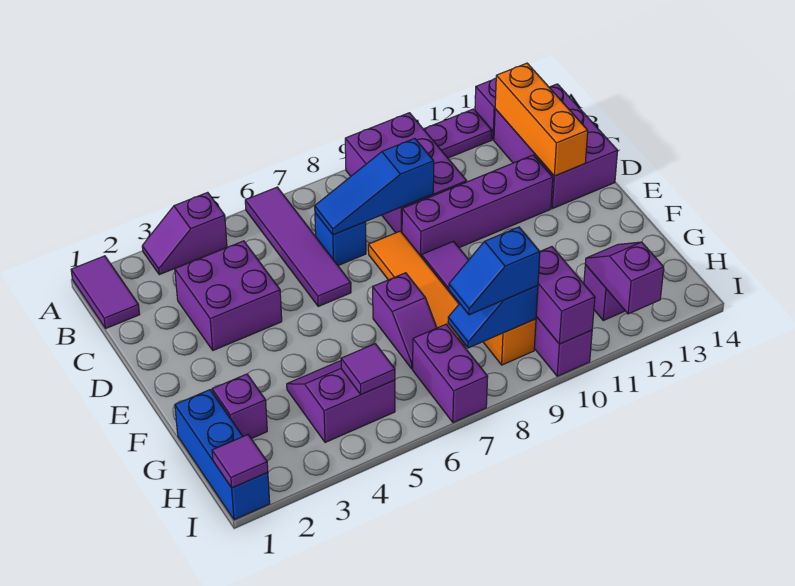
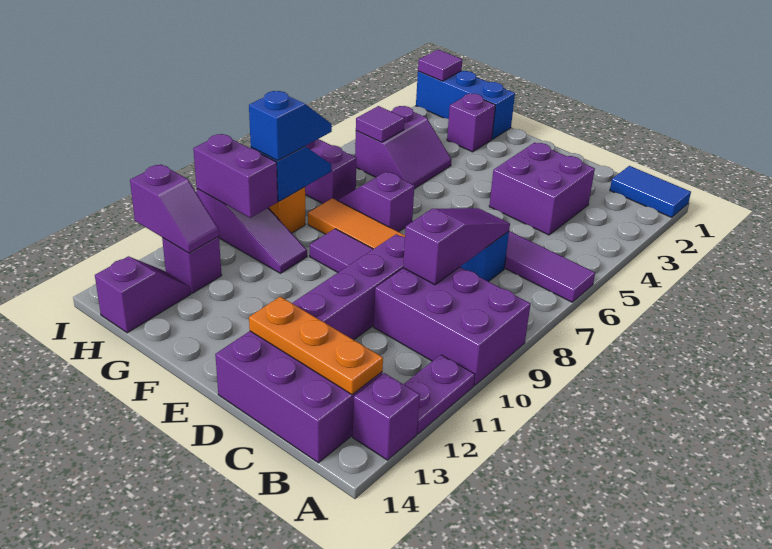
purple tile A1:B1 level 1 -> blue tile A1:B1 level 1
purple slope A3:A4 level 1 top 4 -> purple slope H13:H14 level 1 top 14
orange brick B13:D13 level 2 -> orange plate B13:D13 level 2
blue slope C7:C9 level 2 top 9 -> purple slope C7:C9 level 2 top 9

